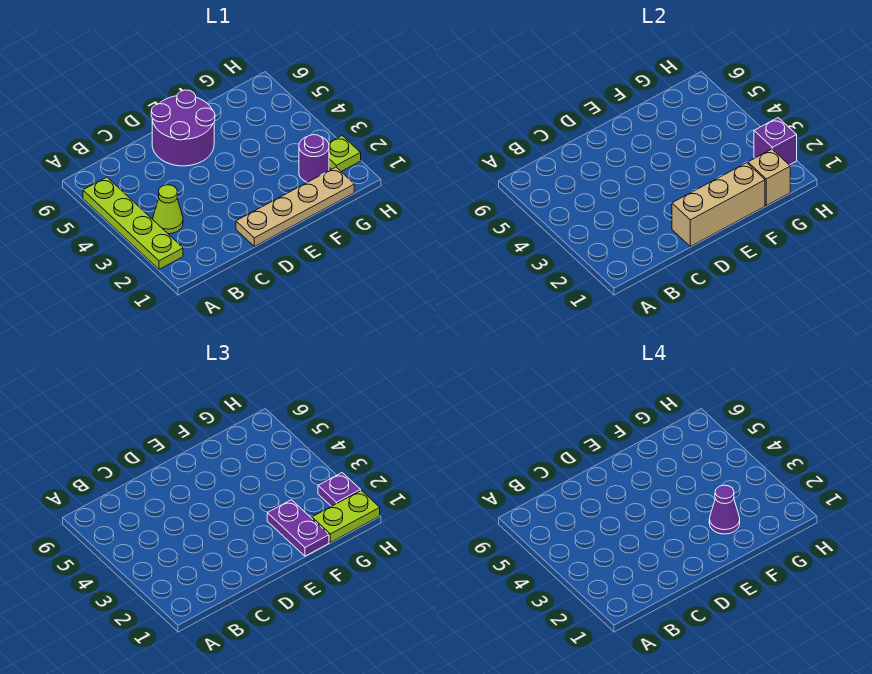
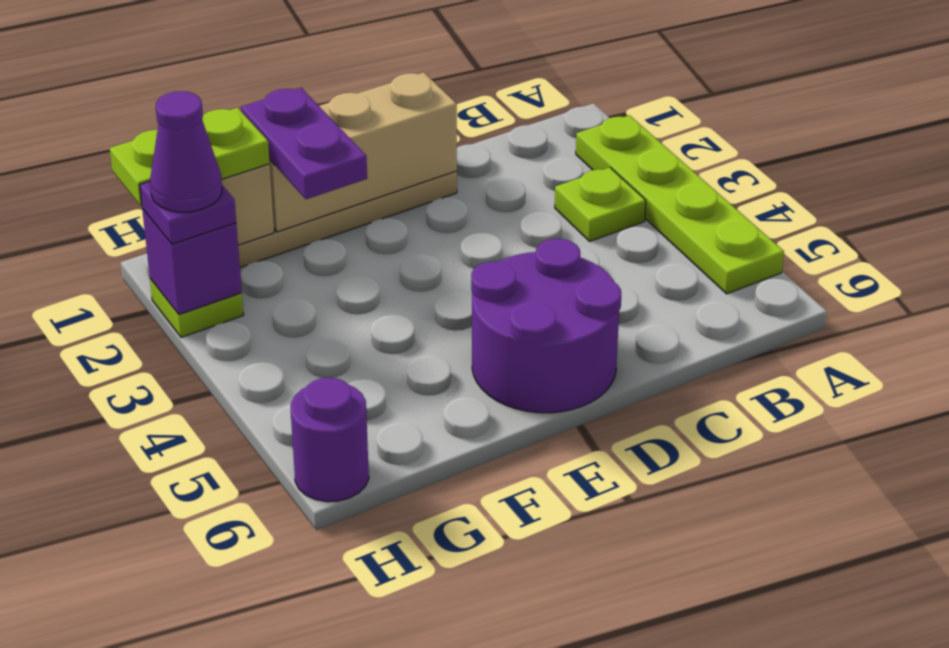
lime cone B3 level 1 -> lime plate B3 level 1
purple cone F2 level 4 -> purple cone H2 level 4
purple round brick G2 level 1 -> purple round brick H6 level 1

